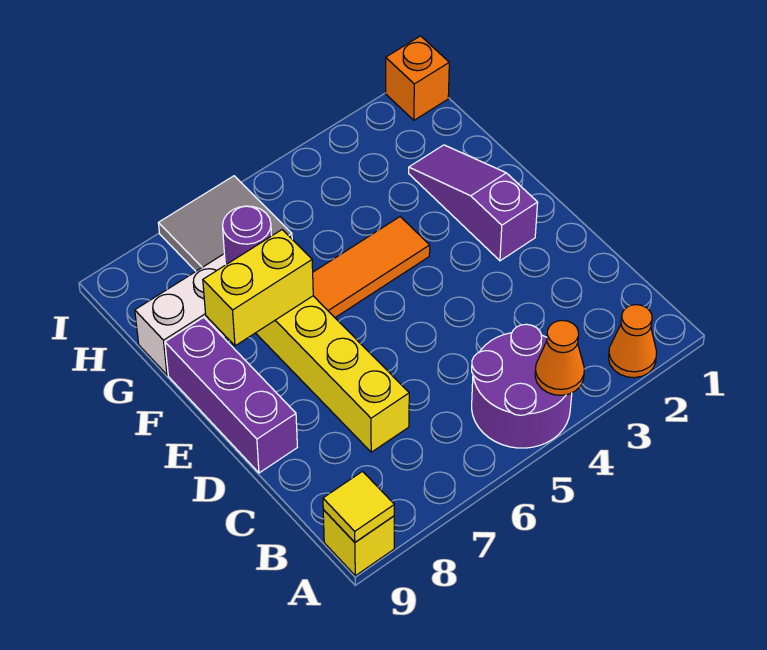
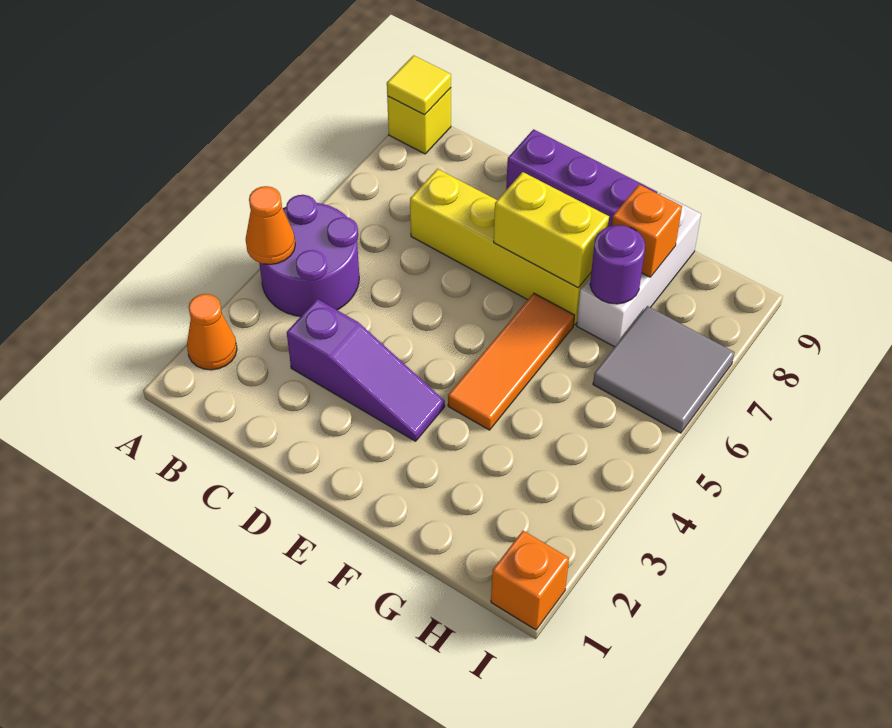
purple slope E2:G2 level 1 top E -> purple slope C3:E3 level 1 top C
yellow brick F7:F8 level 2 -> yellow brick E7:F7 level 2
none -> orange brick G8 level 2

